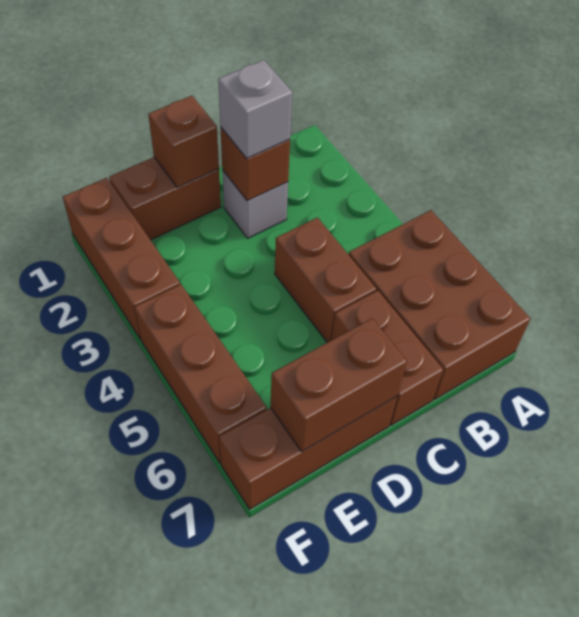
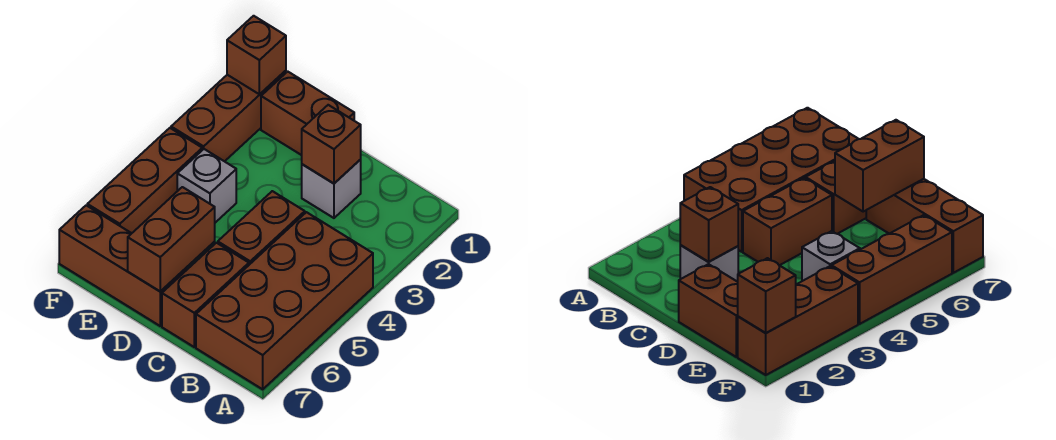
brown brick A5:B7 level 1 -> brown brick A4:B7 level 1
grey brick C2 level 3 -> grey brick E4 level 1
brown brick D1 level 2 -> brown brick F1 level 2
brown brick D7:E7 level 2 -> brown brick D6:D7 level 2

